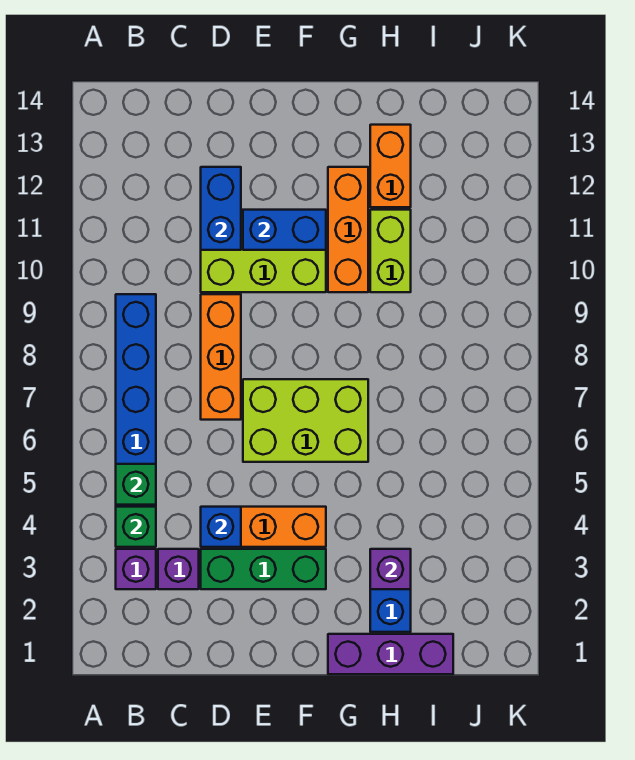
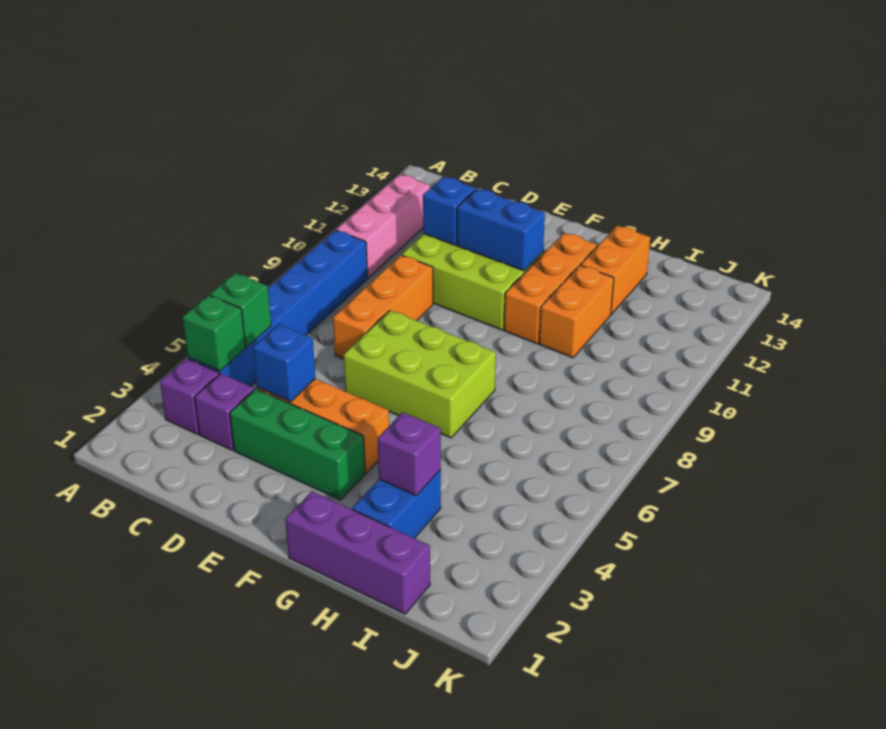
none -> pink brick B10:B12 level 1
blue brick D11:D12 level 2 -> blue brick D11 level 2
lime brick H10:H11 level 1 -> orange brick H10:H11 level 1

